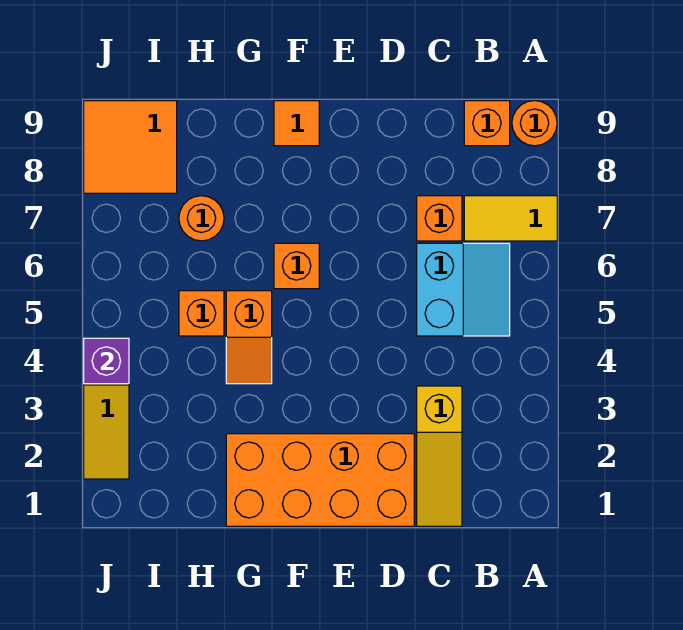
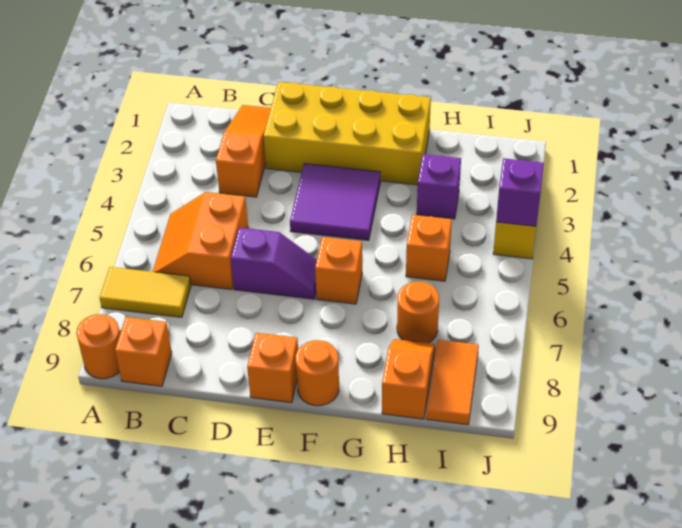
cyan slope B5:C6 level 1 top C -> orange slope B5:C6 level 1 top C
yellow slope C1:C3 level 1 top 3 -> orange slope C1:C3 level 1 top 3
orange brick C7 level 1 -> orange brick E9 level 1
orange brick D1:G2 level 1 -> yellow brick D1:G2 level 1
none -> purple slope D6:E6 level 1 top D
none -> purple tile E3:F4 level 1
orange tile F9 level 1 -> orange round brick F9 level 1
orange slope G4:G5 level 1 top 5 -> orange slope H8:H9 level 1 top 9
none -> purple brick H3 level 1
orange tile I8:J9 level 1 -> orange tile I8:I9 level 1

